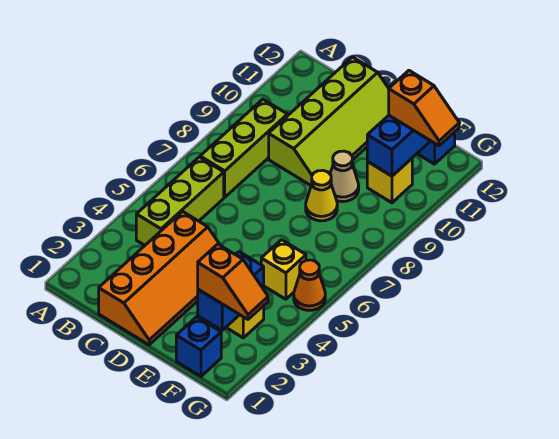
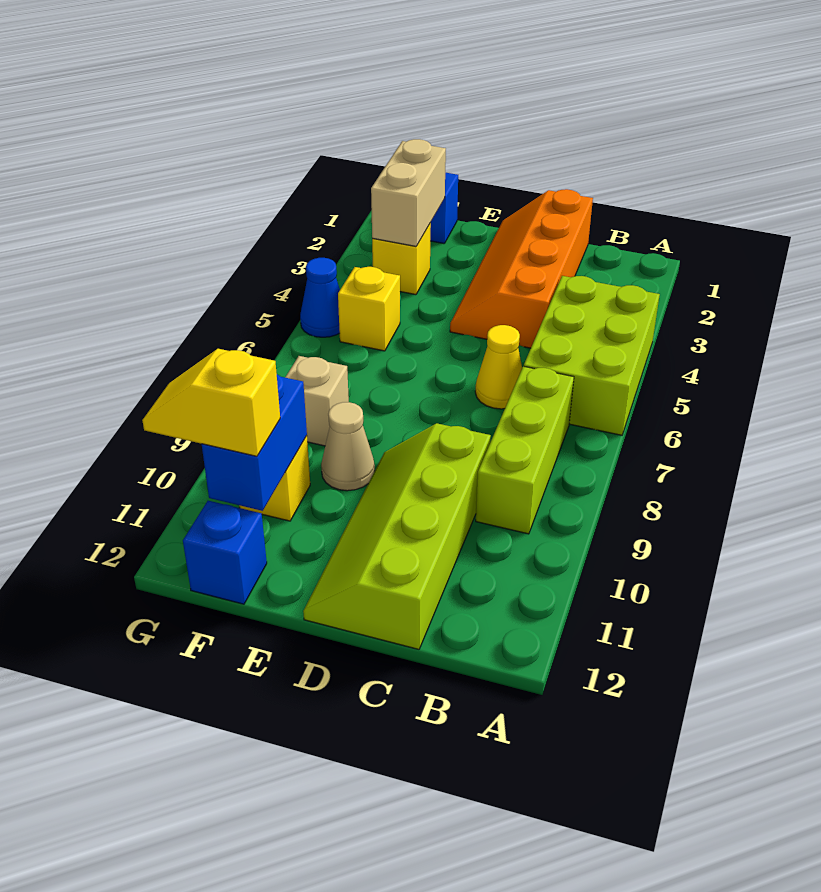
lime brick B4:B6 level 1 -> lime brick A4:B6 level 1
yellow cone E8 level 1 -> yellow cone C6 level 1
blue brick F2:F3 level 2 -> tan brick F2:F3 level 2
orange slope F2:G2 level 3 top F -> none
none -> tan brick F8 level 1
orange slope F11:G11 level 3 top F -> yellow slope F11:G11 level 3 top F
orange cone G5 level 1 -> blue cone G5 level 1

